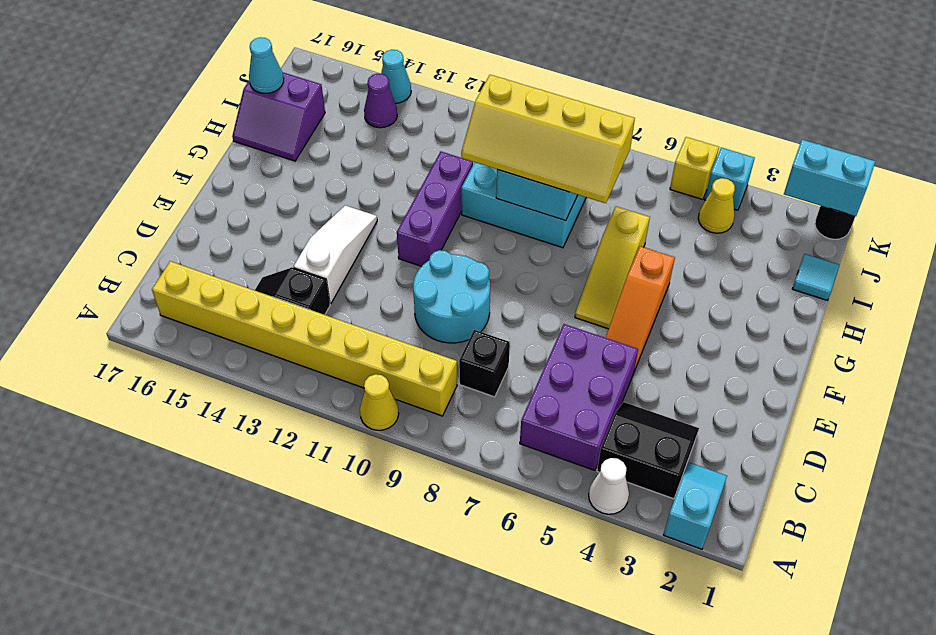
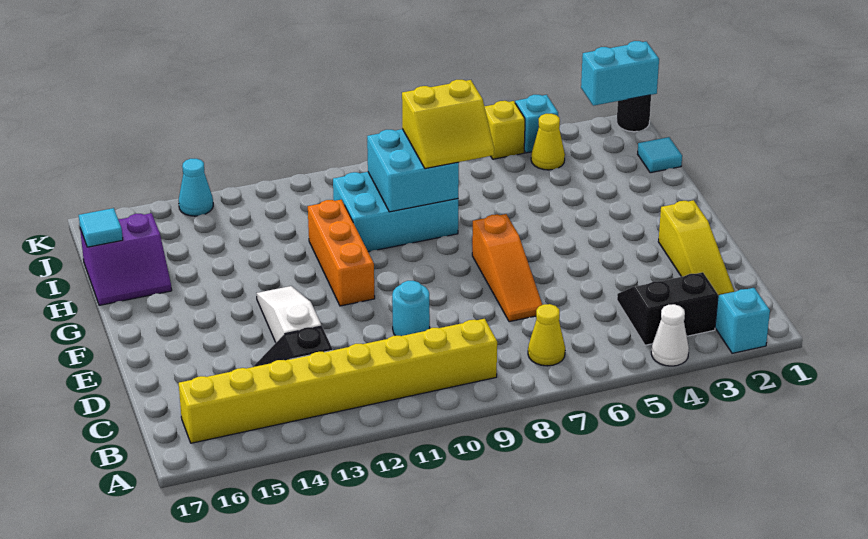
yellow cone A10 level 1 -> yellow cone B7 level 1
purple brick B5:D6 level 1 -> none
black brick C8 level 1 -> none
cyan round brick D9:E10 level 1 -> cyan round brick D10 level 1
orange slope E5:G5 level 1 top G -> orange slope D7:F7 level 1 top F
yellow slope F6:H6 level 1 top H -> yellow slope C2:E2 level 1 top E
purple brick F11:H11 level 1 -> orange brick F11:H11 level 1
yellow slope H7:I10 level 3 top I -> yellow slope H7:I8 level 3 top I
cyan cone I17 level 2 -> cyan tile I17 level 2
purple cone J14 level 1 -> none

